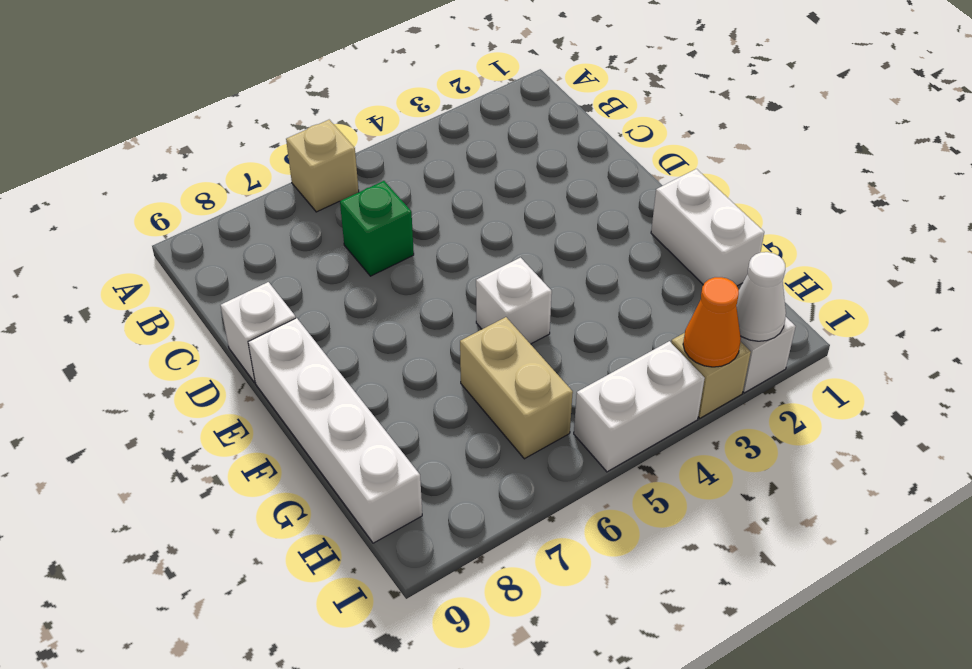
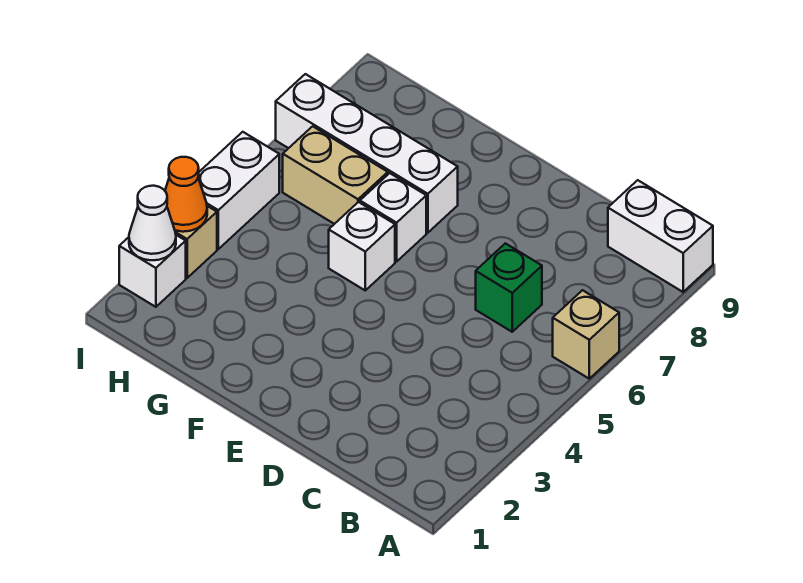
white brick D9 level 1 -> white brick F6 level 1
white brick E9:H9 level 1 -> white brick F7:I7 level 1
white brick F1:G1 level 1 -> white brick A9:B9 level 1

